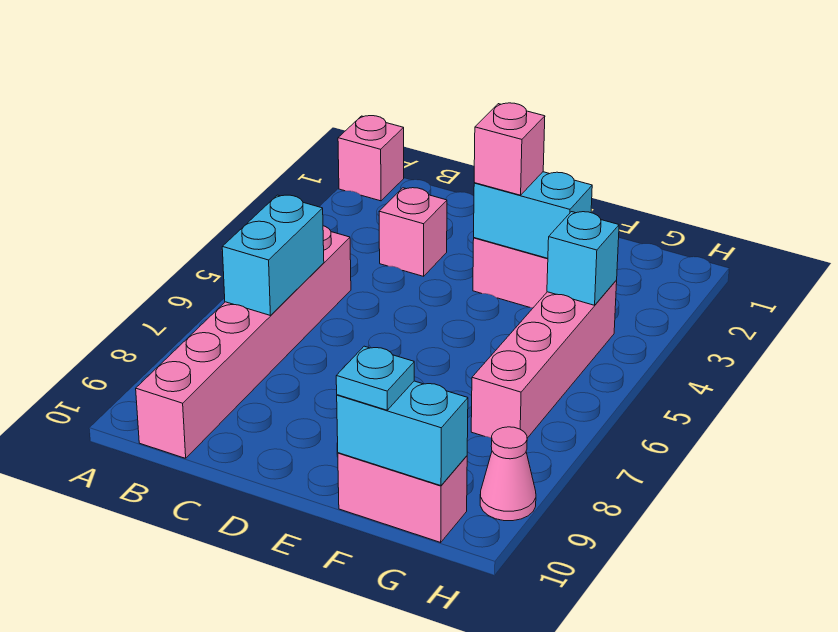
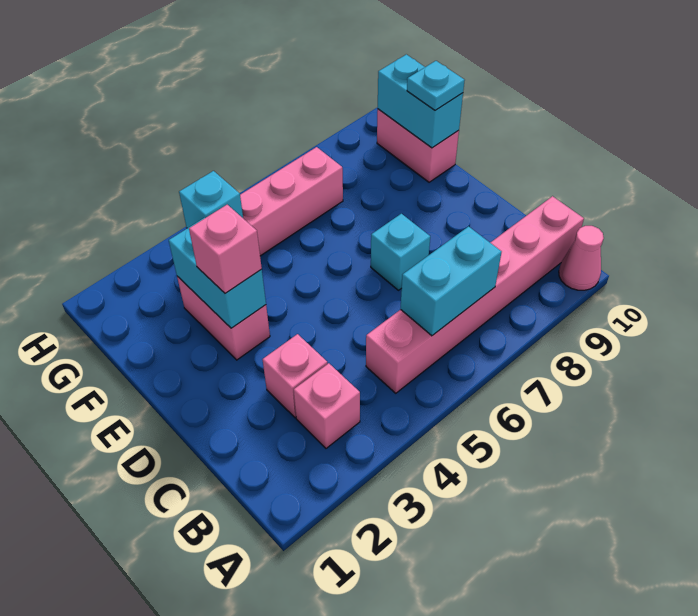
pink brick A1 level 1 -> pink brick B3 level 1
none -> cyan brick D7 level 1
pink cone H9 level 1 -> pink cone A10 level 1

